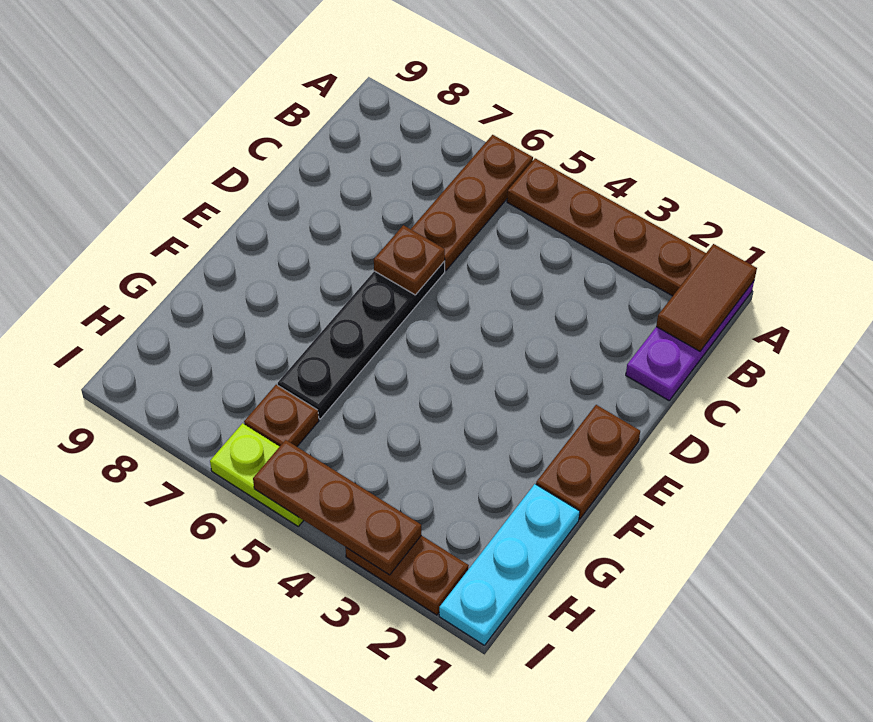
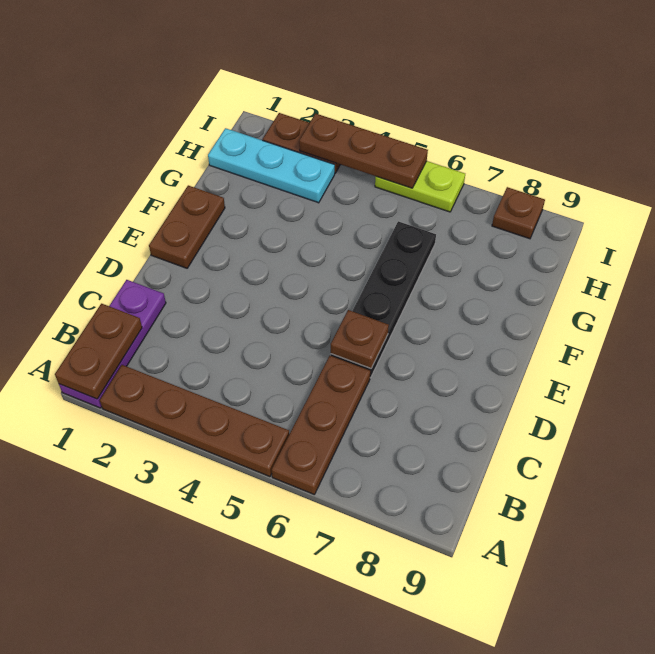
brown tile A1:B1 level 2 -> brown plate A1:B1 level 2
cyan plate G1:I1 level 1 -> cyan plate H1:H3 level 1
brown plate H6 level 1 -> brown plate I8 level 1

